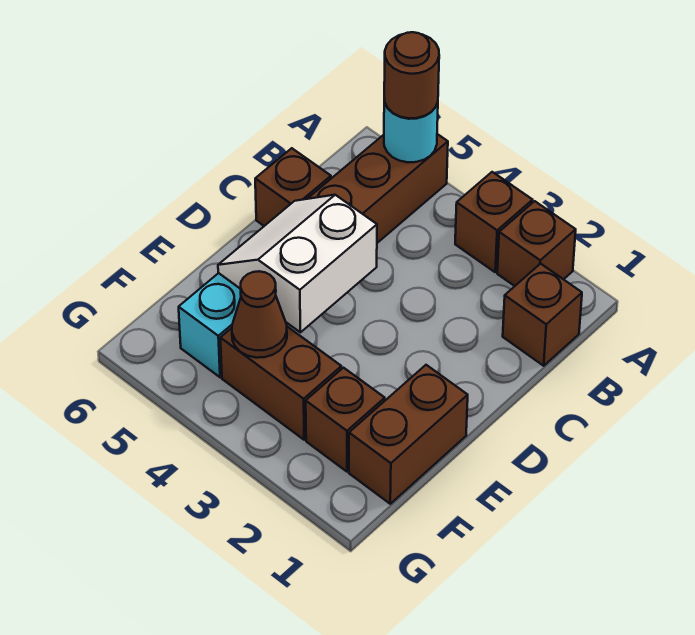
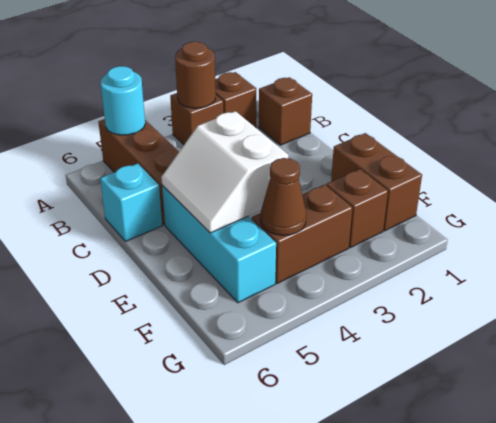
brown round brick A5 level 3 -> brown round brick A3 level 2
brown brick C6 level 1 -> cyan brick C6 level 1

